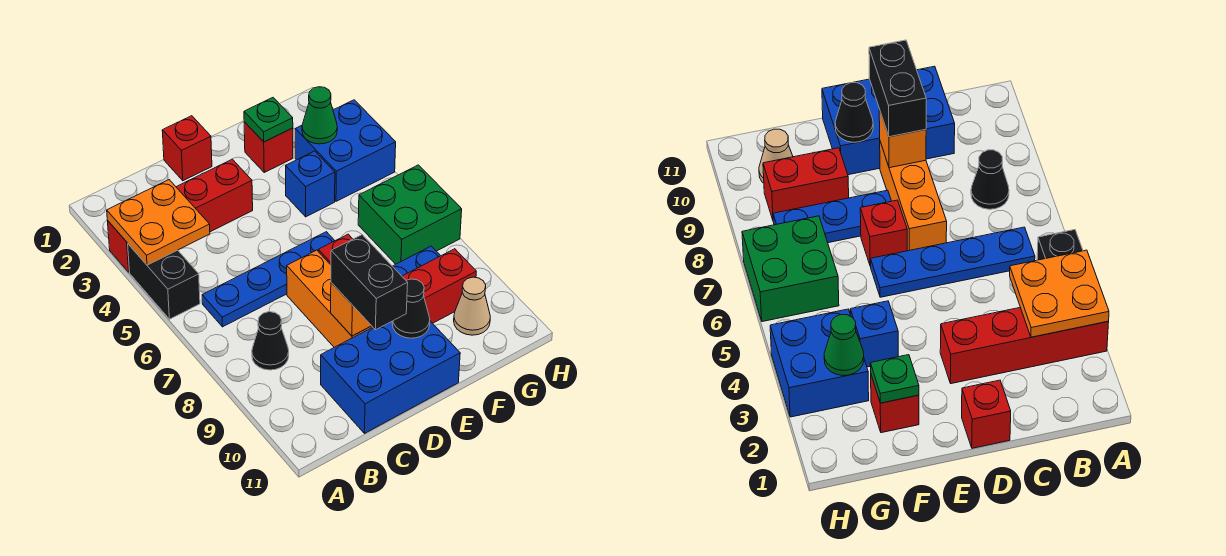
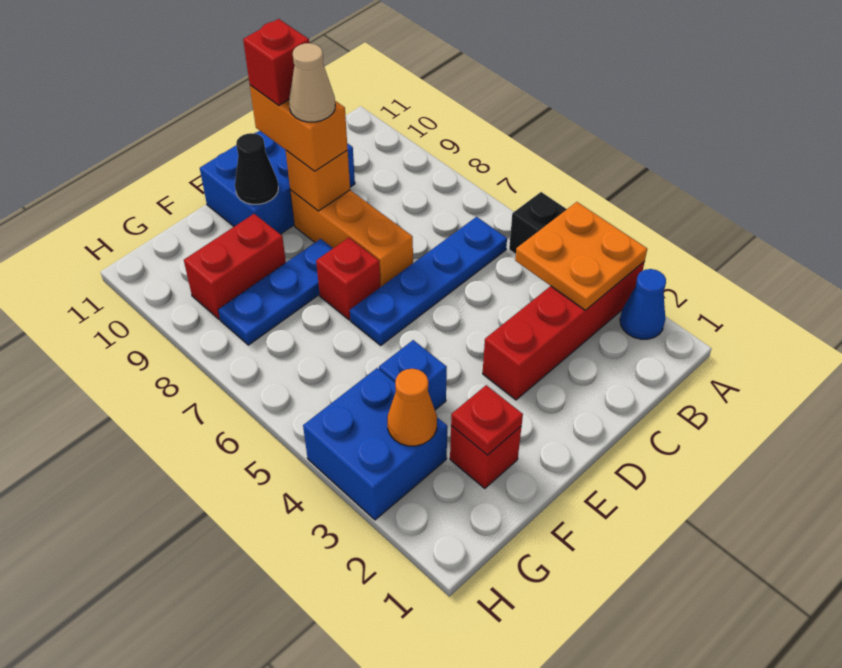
none -> blue cone A2 level 1
black cone B8 level 1 -> none
red brick D1 level 1 -> red brick D10 level 4
black brick D9:D10 level 3 -> orange brick D9:D10 level 3
green plate F2 level 2 -> red plate F2 level 2
green cone G3 level 2 -> orange cone G3 level 2
green brick G6:H7 level 1 -> none
tan cone G10 level 1 -> tan cone D9 level 4

